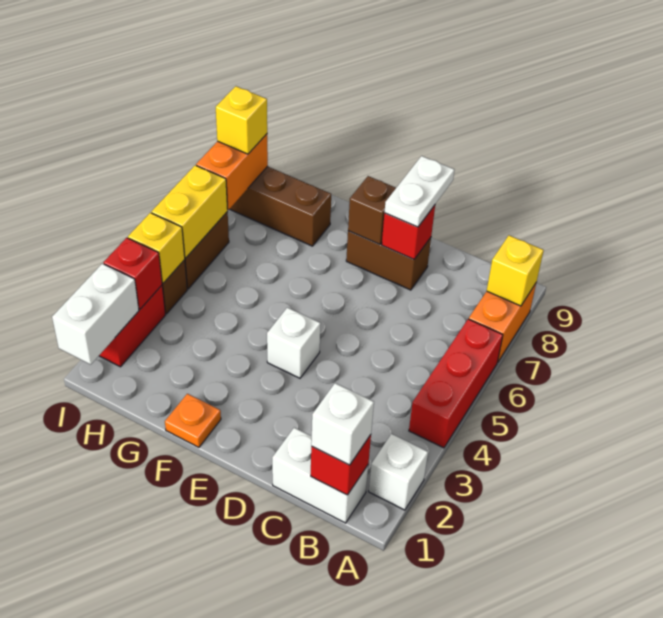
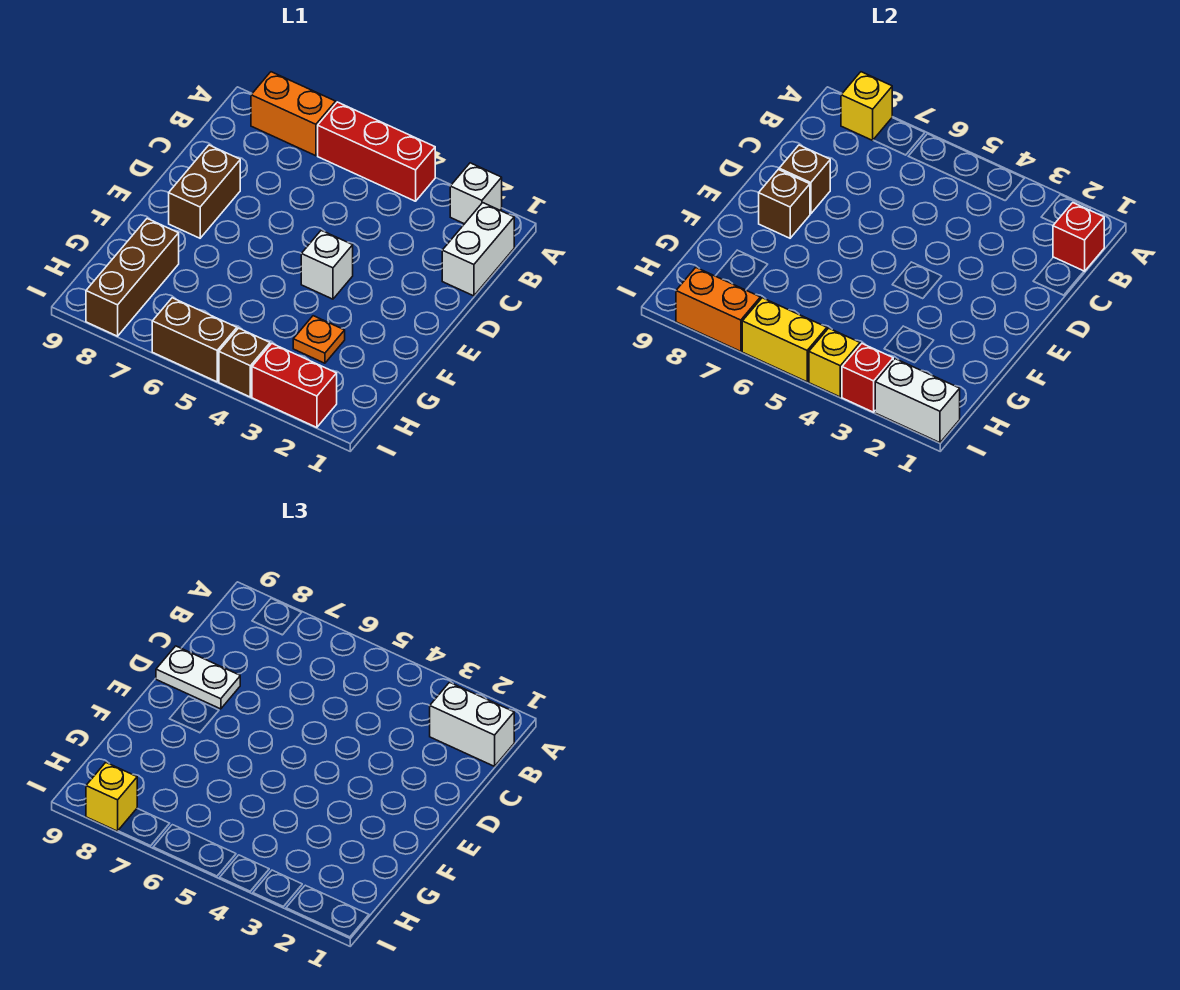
white brick B1 level 3 -> white brick B1:B2 level 3
red brick D8 level 2 -> brown brick D8 level 2
orange plate F1 level 1 -> orange plate G3 level 1

